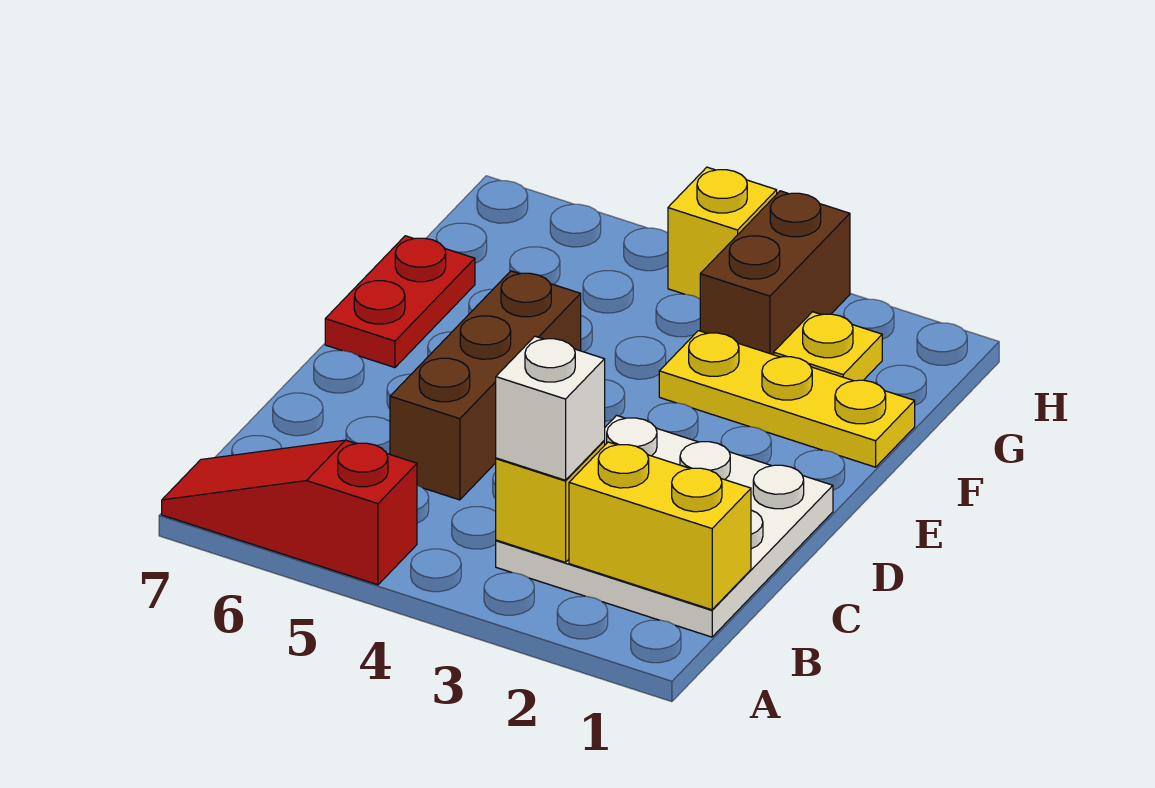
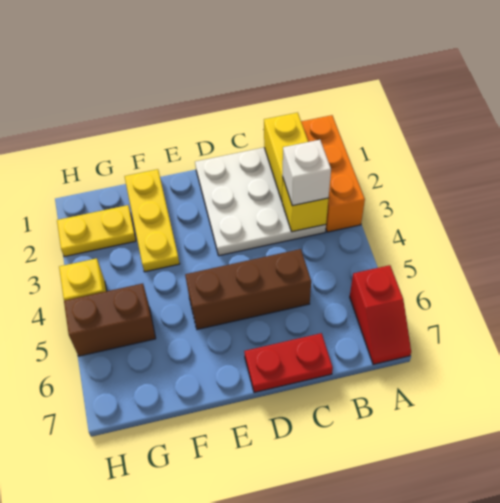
none -> orange brick A1:A3 level 1
red slope A5:A7 level 1 top 5 -> red slope A6:A7 level 1 top 6
red plate E7:F7 level 1 -> red plate C7:D7 level 1
yellow plate G2 level 1 -> yellow plate G2:H2 level 1
brown brick G3:H3 level 1 -> brown brick G5:H5 level 1

